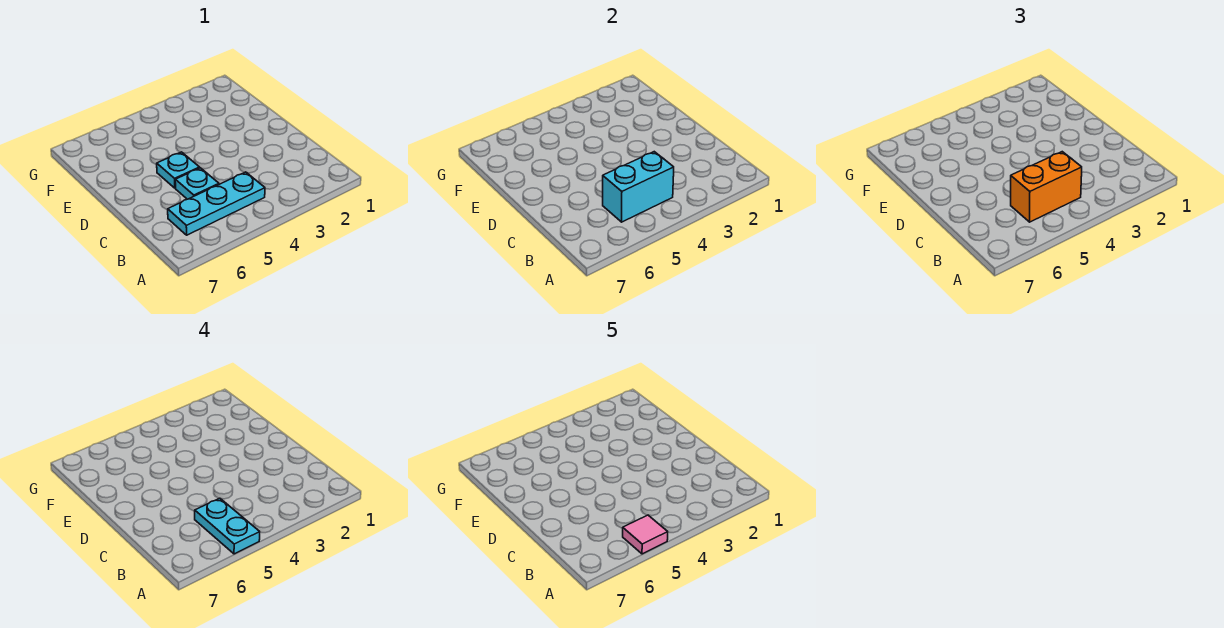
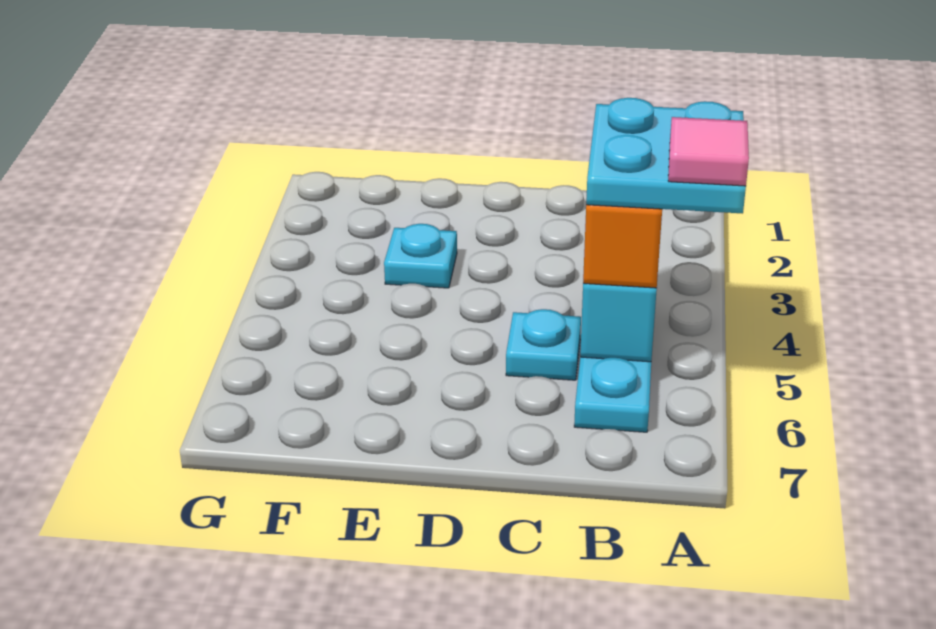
cyan plate A5:B5 level 4 -> cyan plate A4:B5 level 4
cyan plate D5 level 1 -> cyan plate E3 level 1

